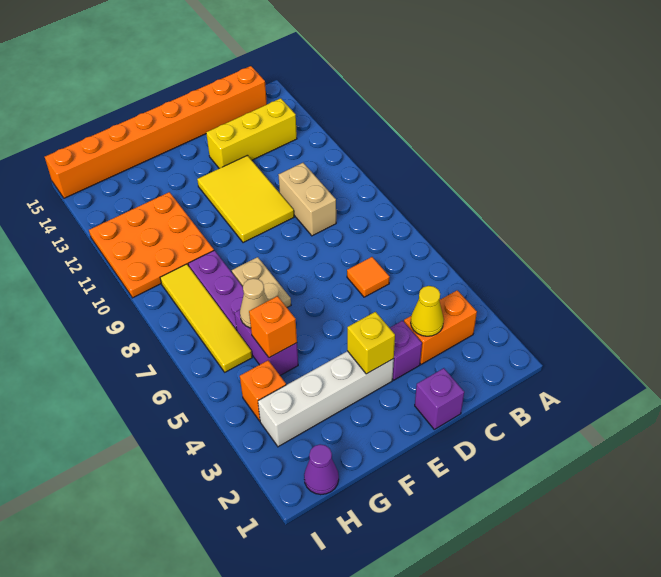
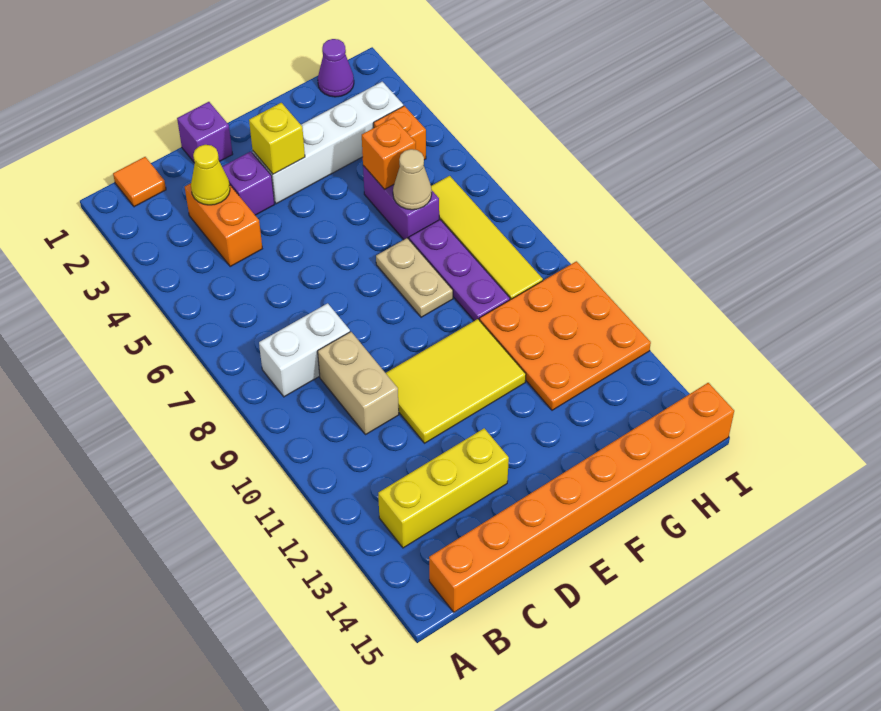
orange brick B3:C3 level 1 -> orange brick C3:C4 level 1
none -> white brick B8:C8 level 1
orange tile C6 level 1 -> orange tile B1 level 1
yellow tile D10:E12 level 1 -> yellow tile D10:F11 level 1

